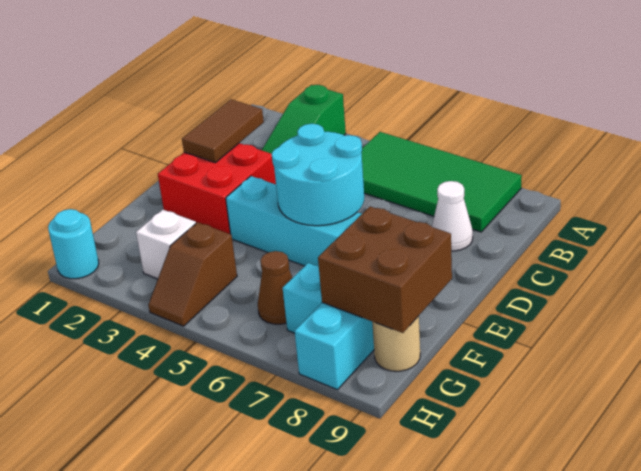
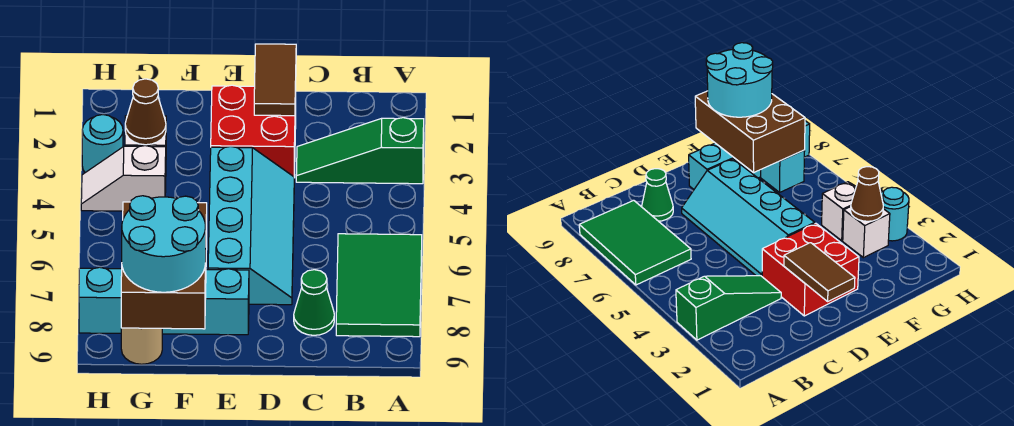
green tile A5:B8 level 1 -> green tile A6:B8 level 1
brown tile C2:D2 level 2 -> brown tile D1:D2 level 2
white cone C8 level 1 -> green cone C8 level 1
cyan round brick D5:E6 level 2 -> cyan round brick F8:G9 level 3
brown brick F8:G9 level 2 -> brown brick F7:G9 level 2
brown slope G4:H4 level 1 top G -> white slope G4:H4 level 1 top G
brown cone G6 level 1 -> brown cone G3 level 2
cyan round brick H1 level 1 -> cyan round brick H3 level 1

